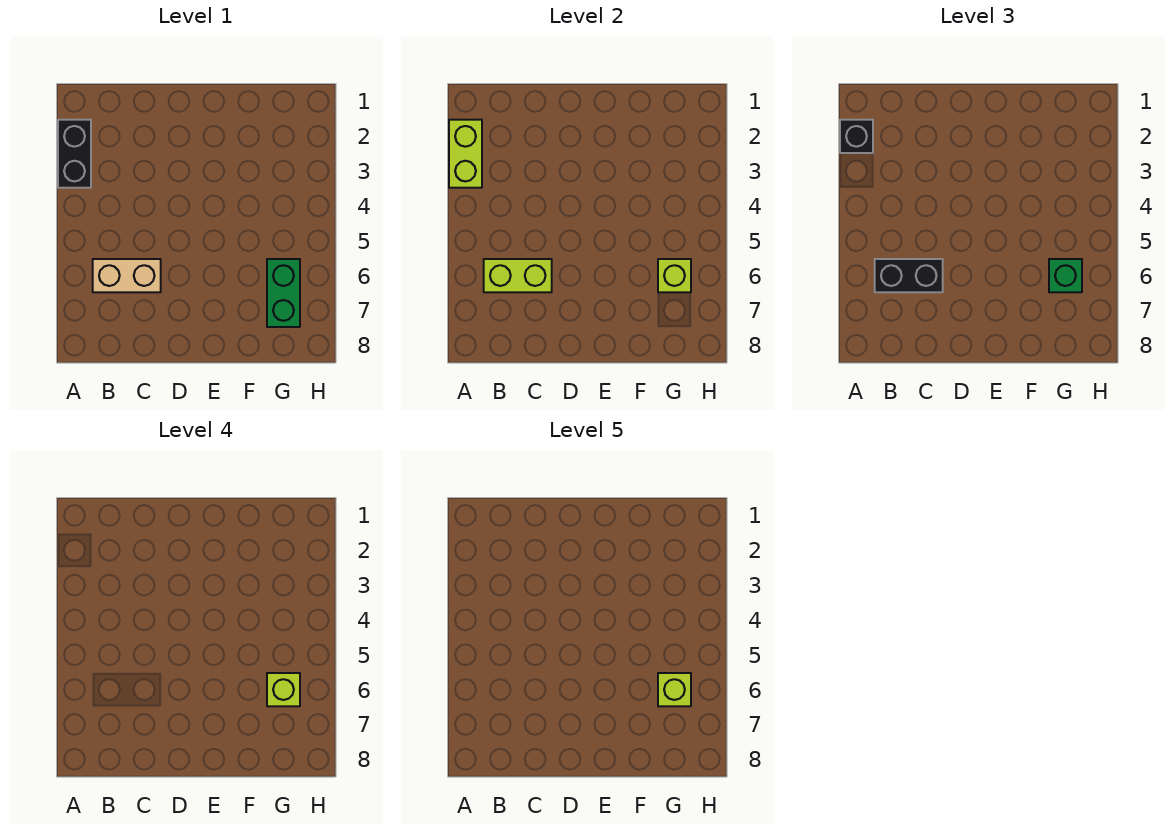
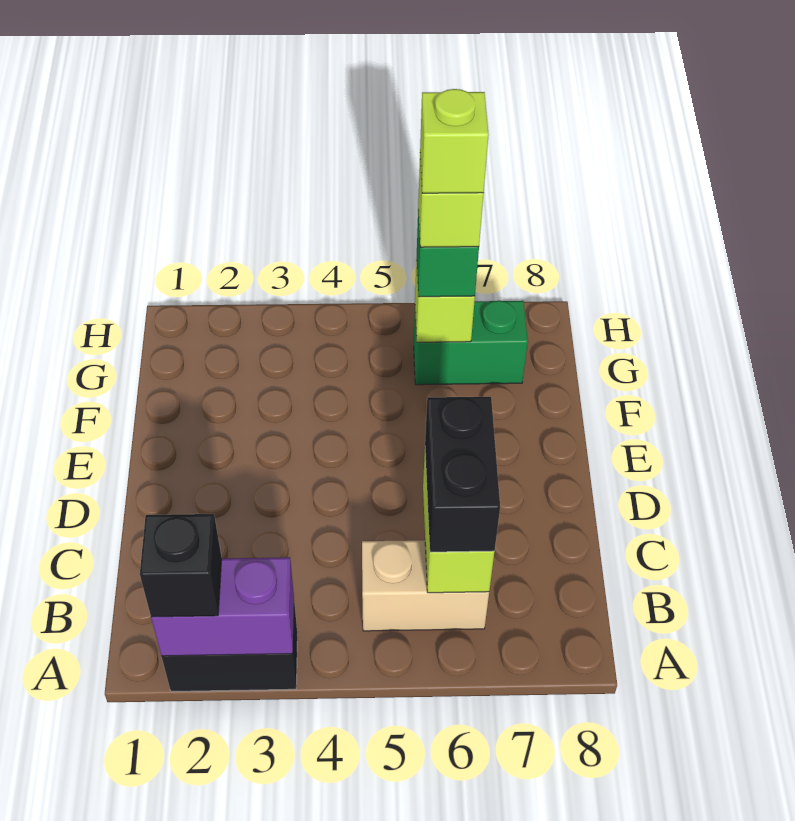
lime brick A2:A3 level 2 -> purple brick A2:A3 level 2
tan brick B6:C6 level 1 -> tan brick B5:B6 level 1

